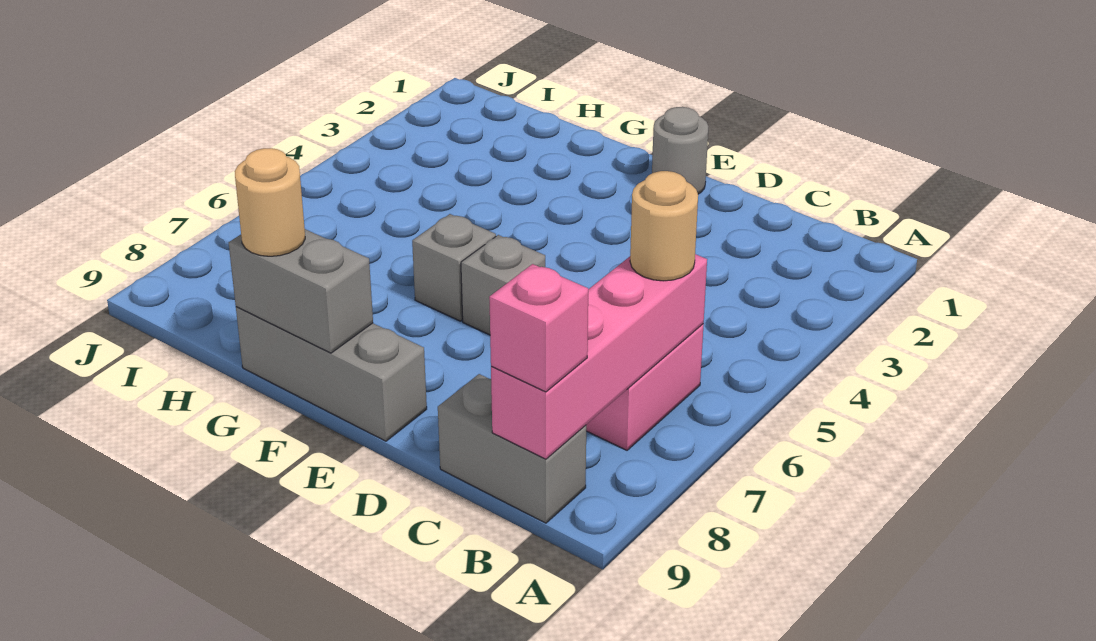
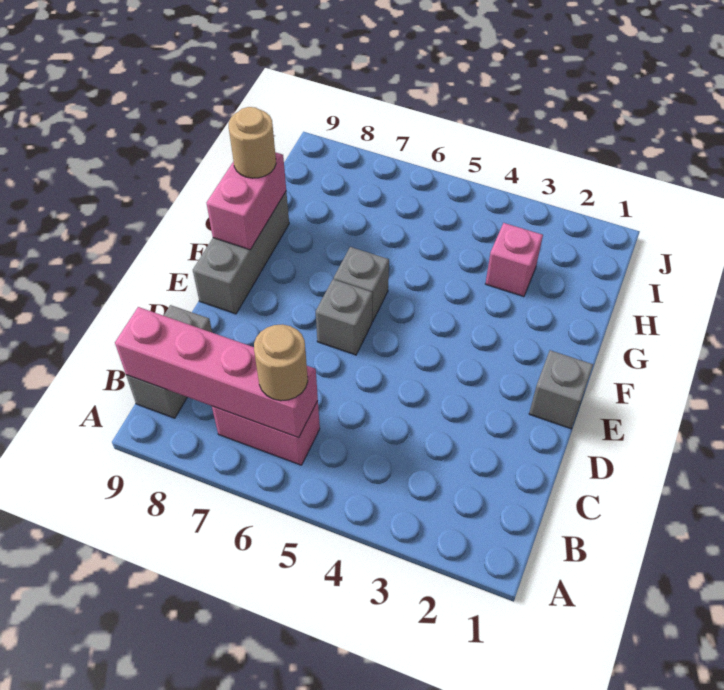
pink brick B9 level 3 -> pink brick H3 level 1
grey round brick E1 level 1 -> grey brick E1 level 1
grey brick F9:G9 level 2 -> pink brick F9:G9 level 2

